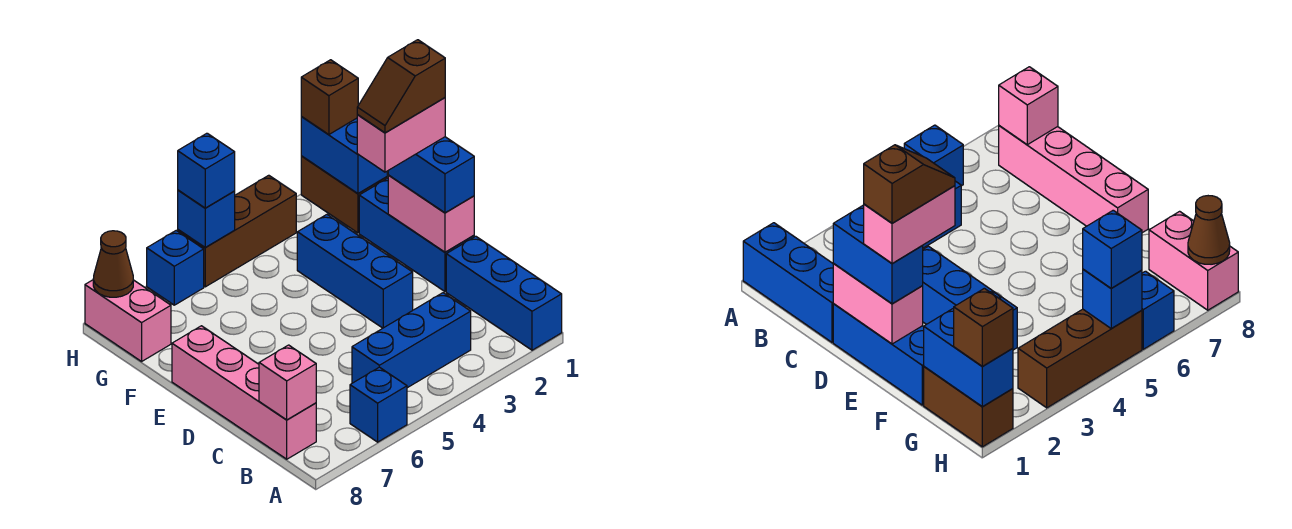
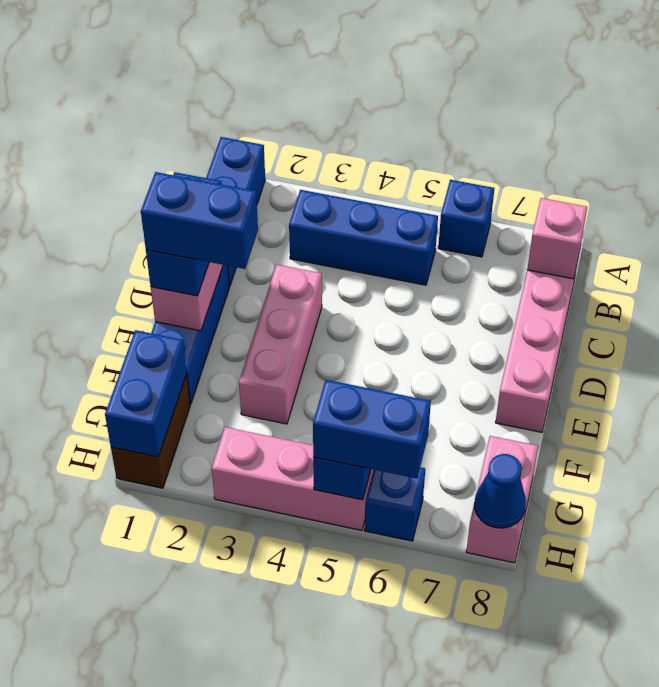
blue brick D3:F3 level 1 -> pink brick D3:F3 level 1
pink brick E1:E2 level 4 -> blue brick E1:E2 level 4
brown slope E1:E2 level 5 top 1 -> none
brown brick H1 level 3 -> none
brown brick H3:H5 level 1 -> pink brick H3:H5 level 1
blue brick H5 level 3 -> blue brick H5:H6 level 3
brown cone H8 level 2 -> blue cone H8 level 2

